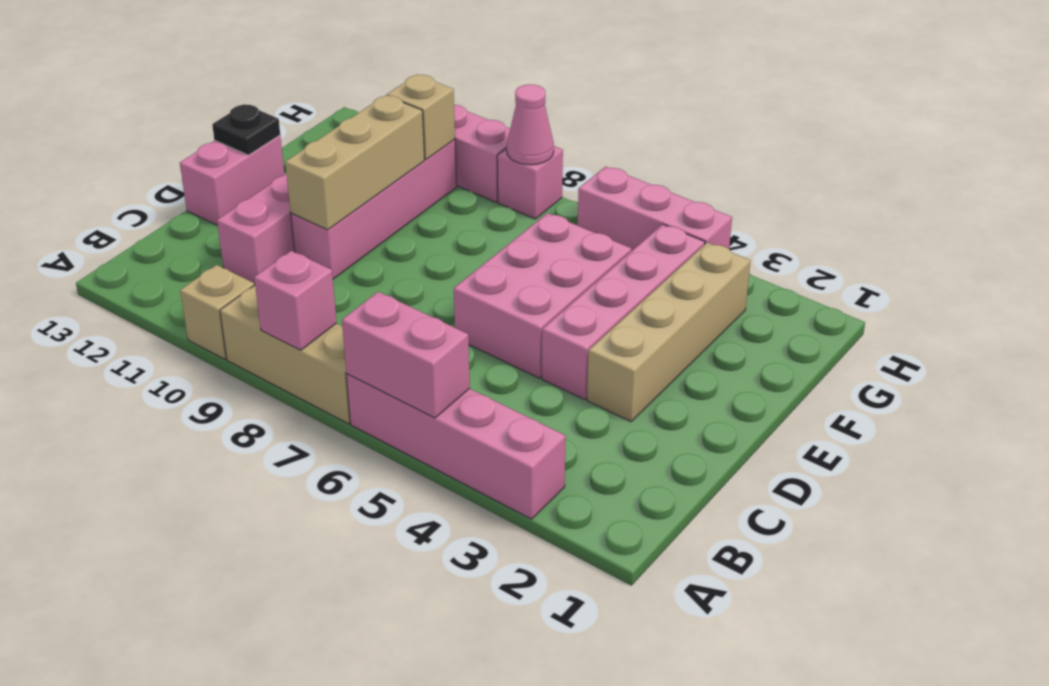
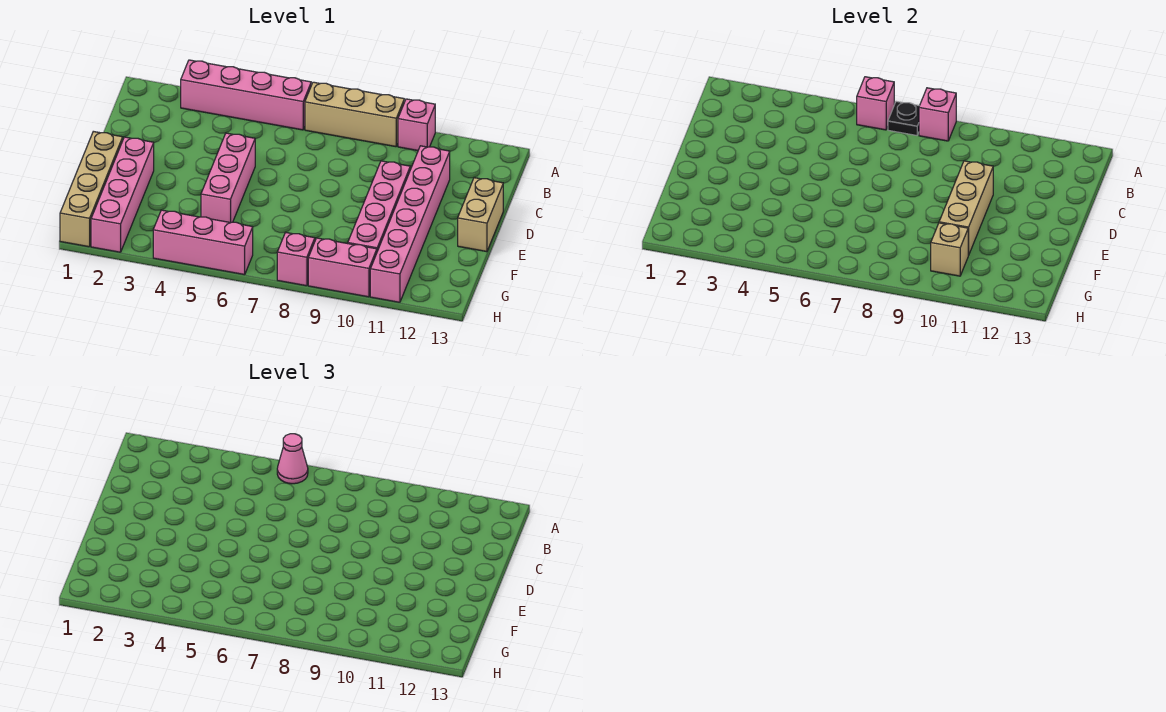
pink brick A5:A6 level 2 -> pink brick A6 level 2
tan brick A10 level 1 -> pink brick A10 level 1
tan brick D3:G3 level 1 -> tan brick E1:H1 level 1
pink brick D4:G4 level 1 -> pink brick E2:H2 level 1
pink brick D5:F6 level 1 -> pink brick D5:F5 level 1
pink brick D13:E13 level 1 -> tan brick D13:E13 level 1
black plate E13 level 2 -> black plate A7 level 2
pink cone H8 level 2 -> pink cone A6 level 3

